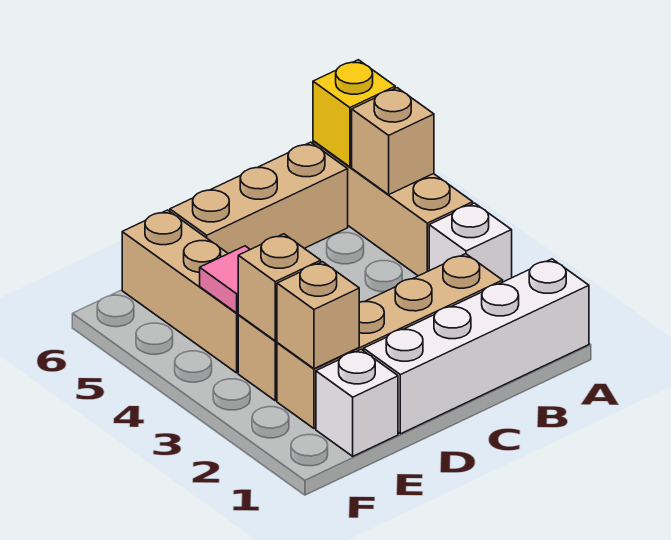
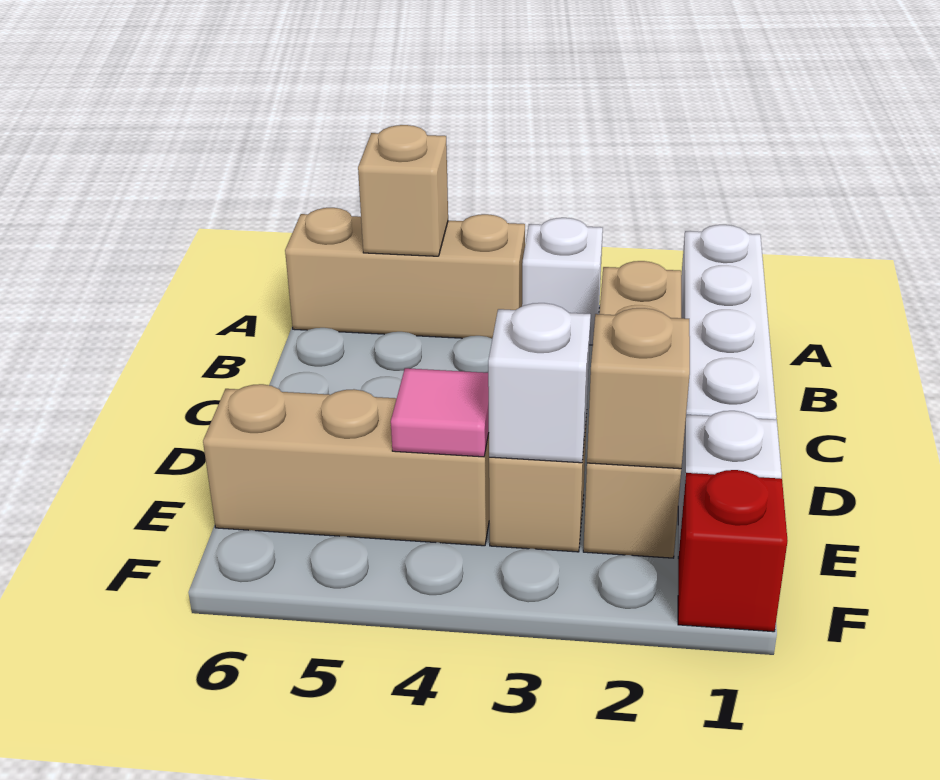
yellow brick A6 level 2 -> none
tan brick B6:D6 level 1 -> none
tan brick E3 level 2 -> white brick E3 level 2
none -> red brick F1 level 1

